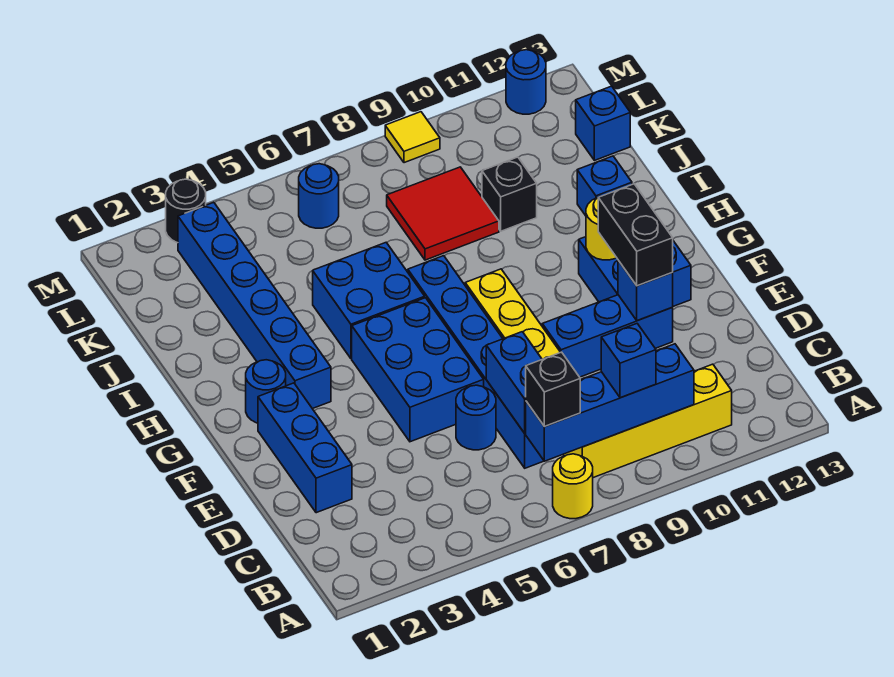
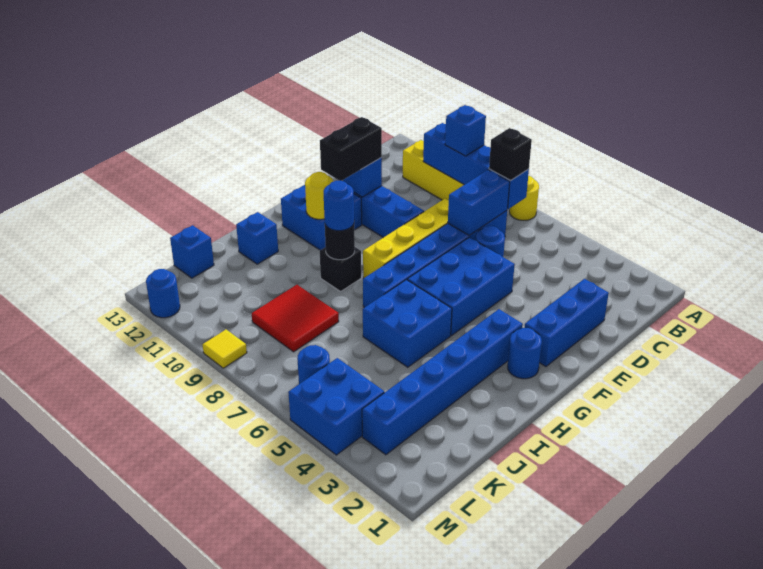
none -> blue round brick H9 level 3
black brick J10 level 1 -> black brick H9 level 1
none -> blue brick L4:M5 level 1
black round brick M3 level 1 -> black round brick H9 level 2

